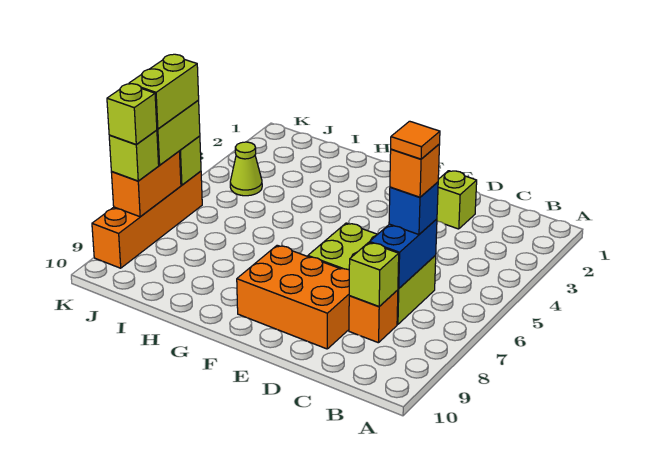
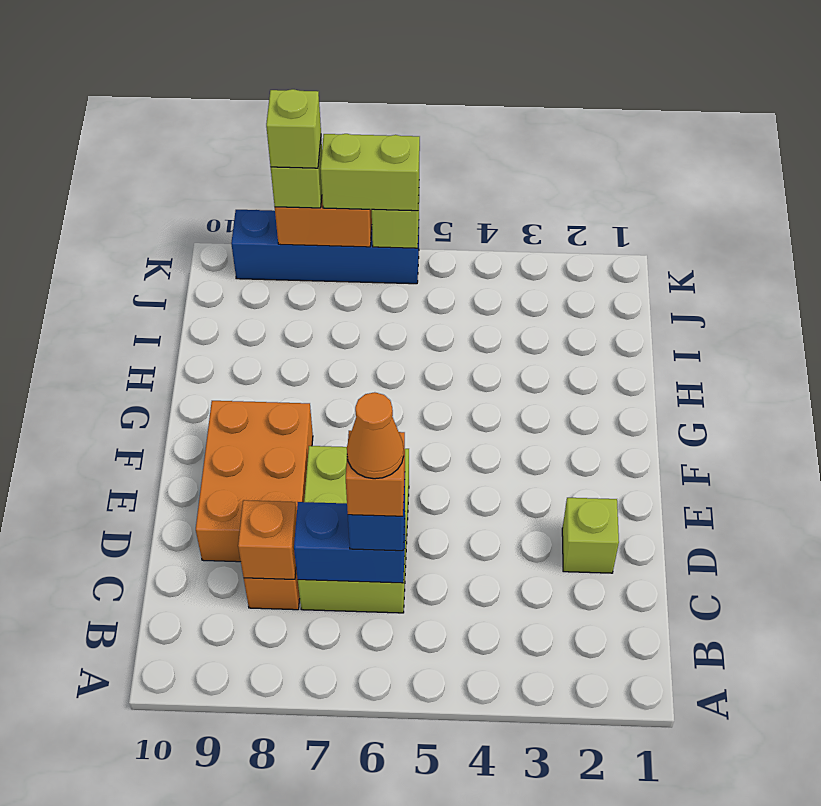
orange tile C6 level 5 -> orange cone C6 level 5
lime brick C8 level 2 -> orange brick C8 level 2
lime cone J4 level 1 -> none
orange brick K6:K9 level 1 -> blue brick K6:K9 level 1
lime brick K6:K7 level 4 -> none

